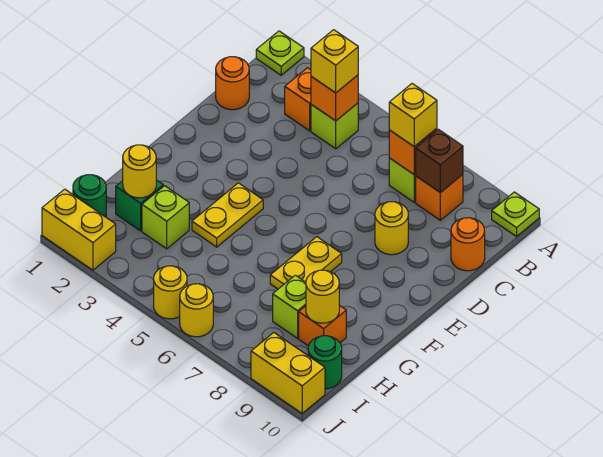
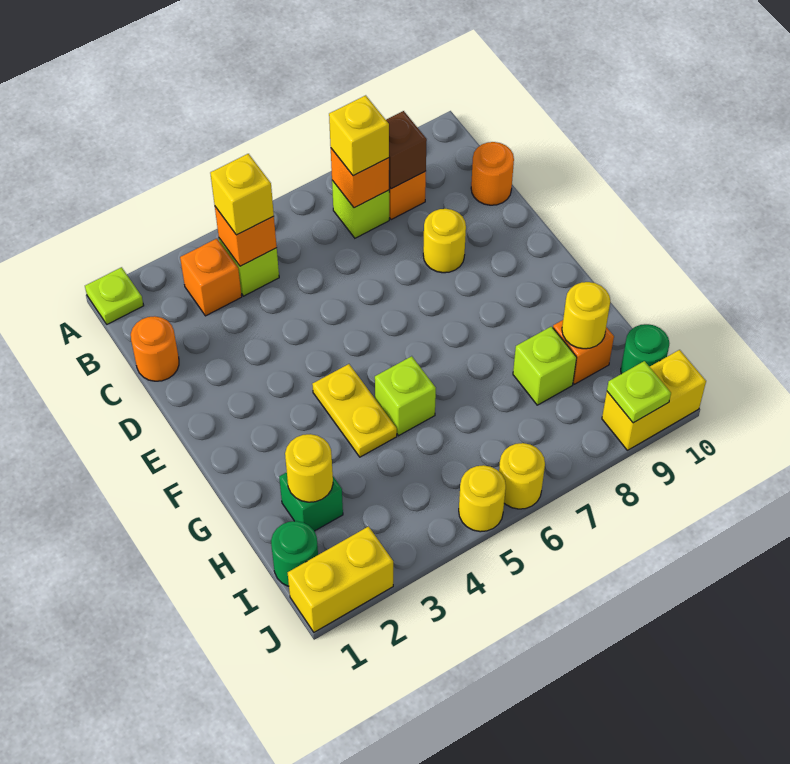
lime plate A10 level 1 -> lime plate J9 level 2
yellow plate F7:G7 level 1 -> none
lime brick H3 level 1 -> lime brick G5 level 1

